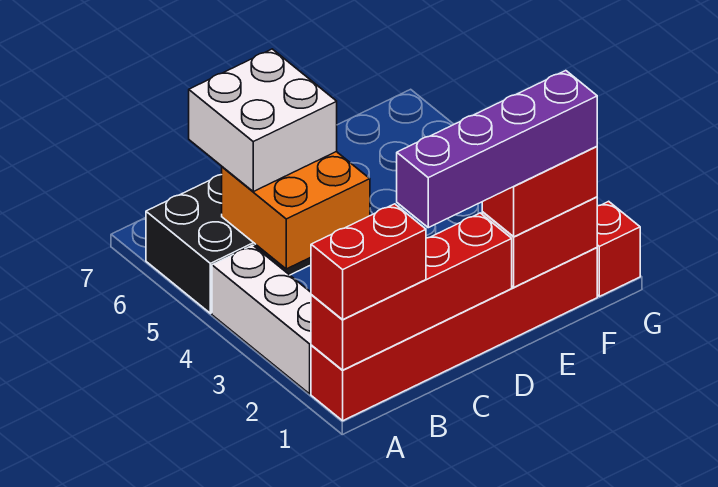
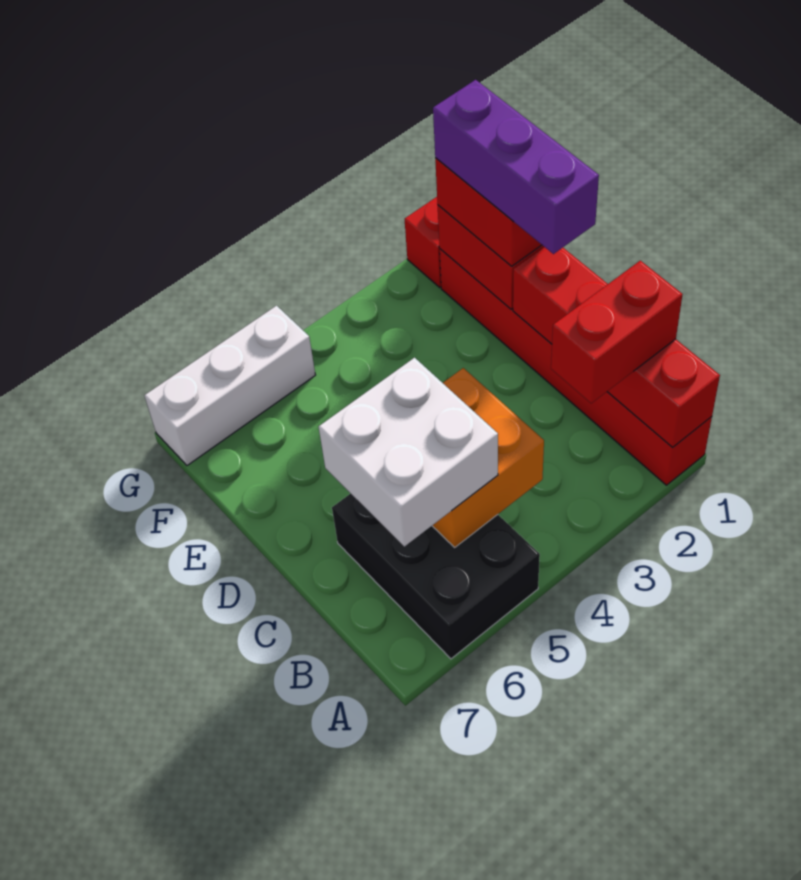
red brick A1:B1 level 3 -> red brick B1:B2 level 3
white brick A2:A4 level 1 -> white brick G5:G7 level 1
purple brick C1:F1 level 4 -> purple brick D1:F1 level 4

